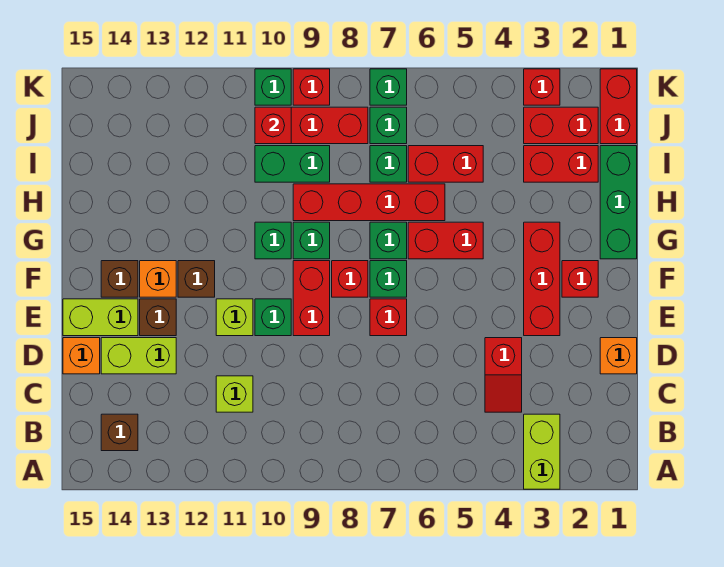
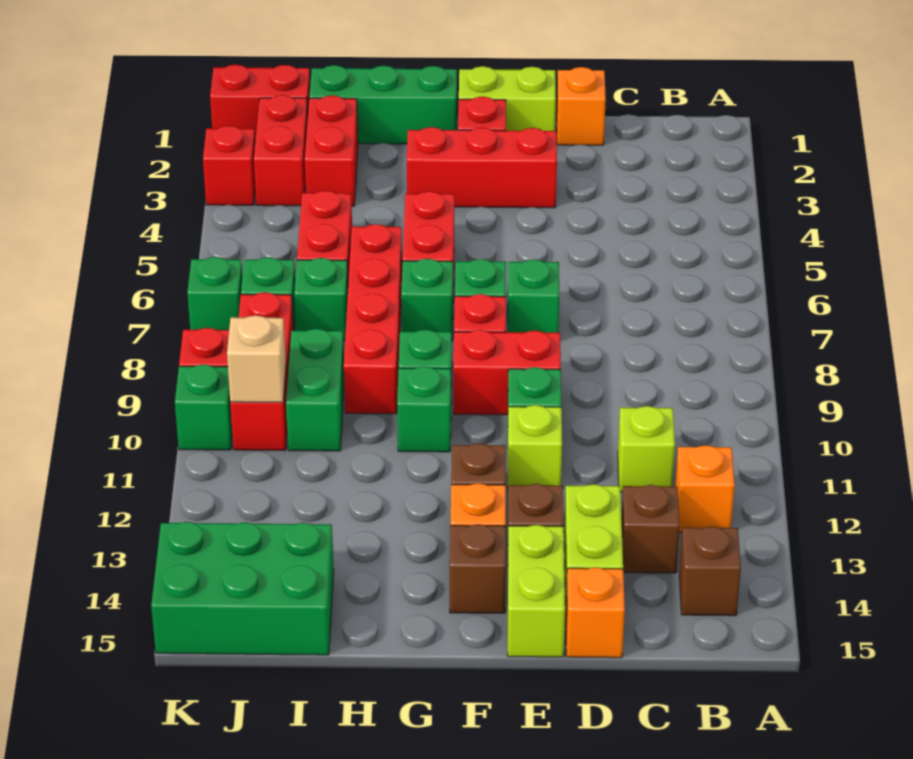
lime brick A3:B3 level 1 -> lime brick E1:F1 level 1
none -> orange brick B12 level 1
red slope C4:D4 level 1 top D -> none
none -> brown brick C13 level 1
red brick E7 level 1 -> green brick E7 level 1
none -> green brick I14:K15 level 1
red brick J10 level 2 -> tan brick J10 level 2

